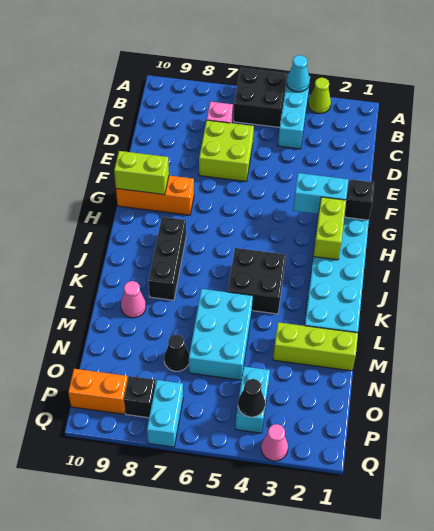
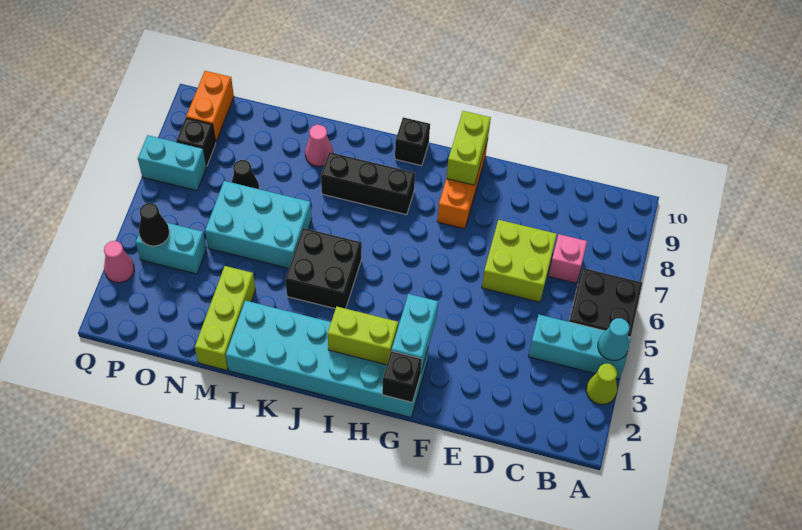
none -> black brick I10 level 1

